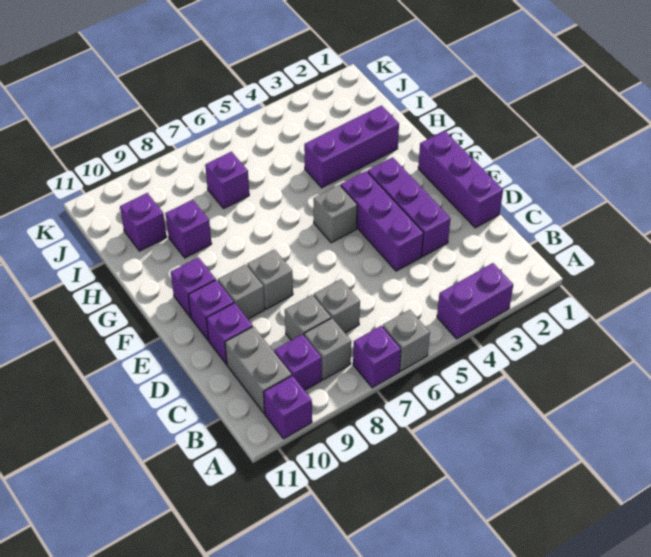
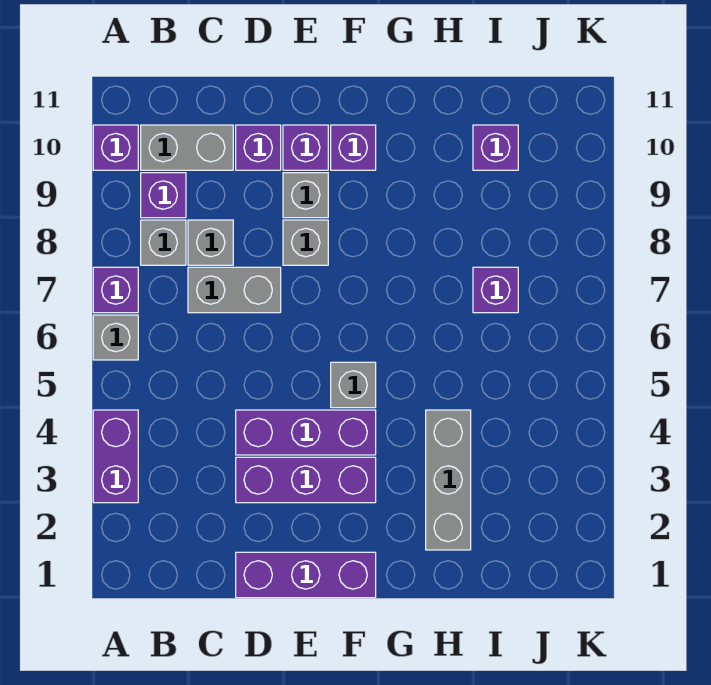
grey brick C7 level 1 -> grey brick C7:D7 level 1
purple brick H2:H4 level 1 -> grey brick H2:H4 level 1
purple brick H9 level 1 -> none

